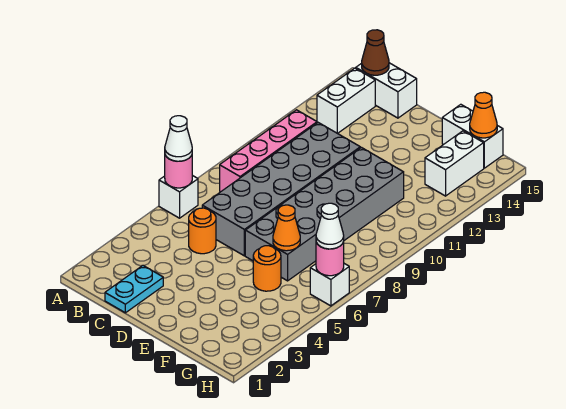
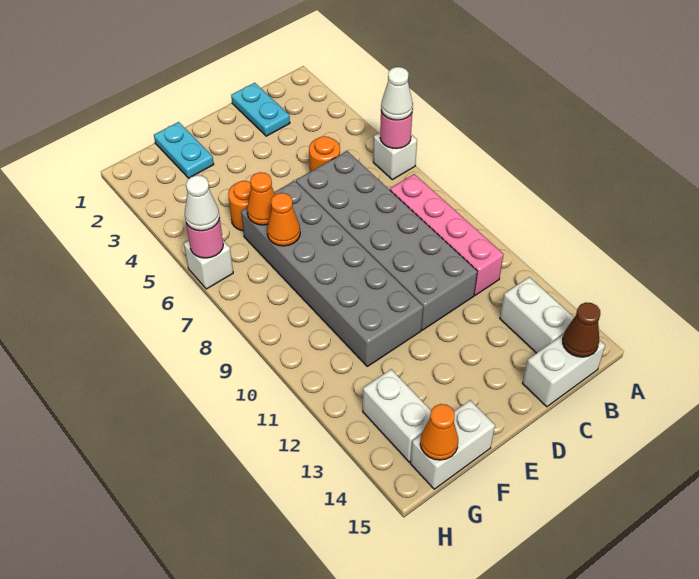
none -> cyan plate F1:F2 level 1
none -> orange cone F7 level 2

